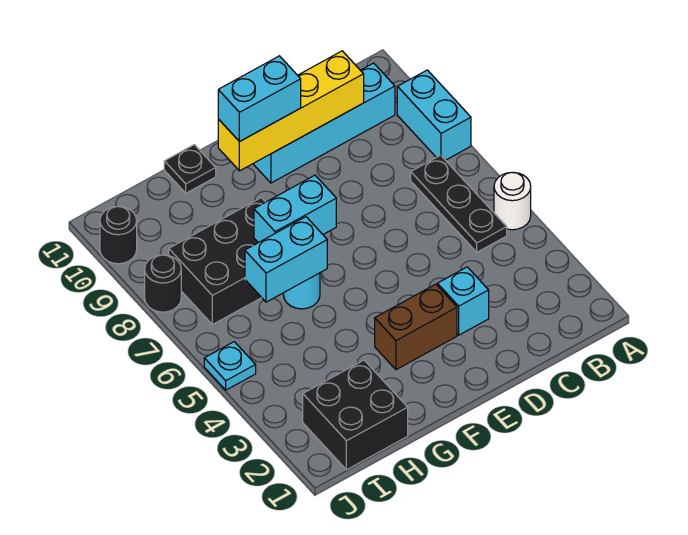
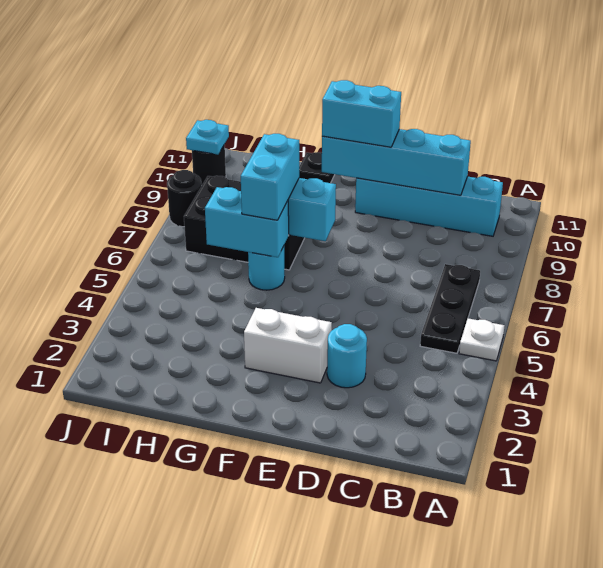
white round brick A5 level 1 -> white plate A5 level 1
cyan brick A8:A9 level 1 -> cyan brick G6:G7 level 3
yellow brick C10:F10 level 2 -> cyan brick C10:F10 level 2
cyan brick D3 level 1 -> cyan round brick D3 level 1
brown brick E3:F3 level 1 -> white brick E3:F3 level 1
black brick H1:I2 level 1 -> none
cyan plate J5 level 1 -> cyan plate J10 level 2

